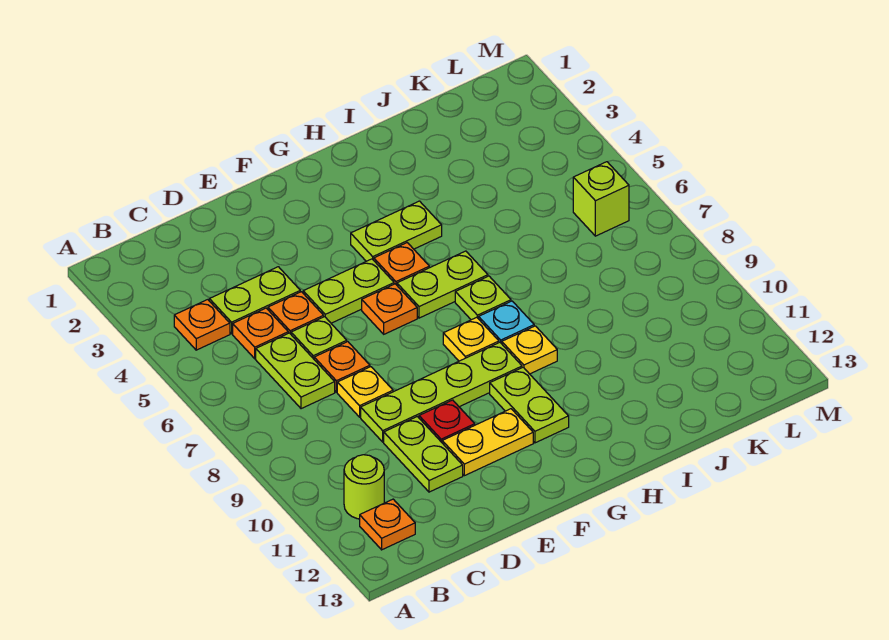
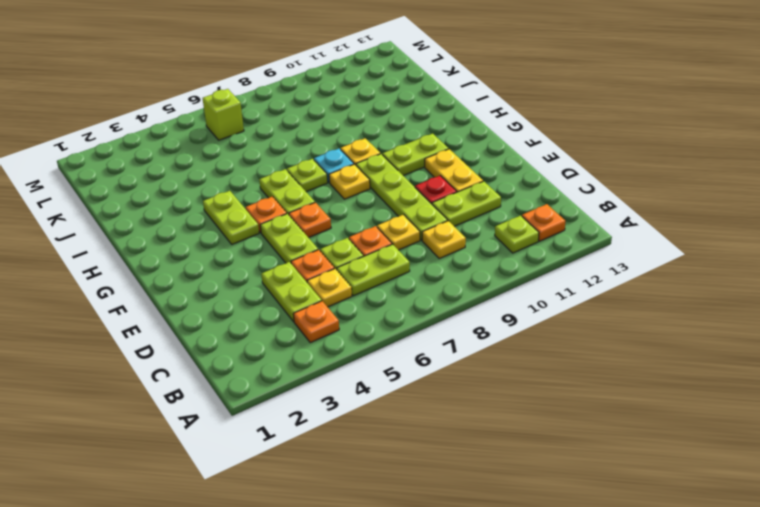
lime round brick B11 level 1 -> lime plate B11 level 1
orange plate C5 level 1 -> yellow plate C5 level 1
none -> yellow plate C9 level 1

